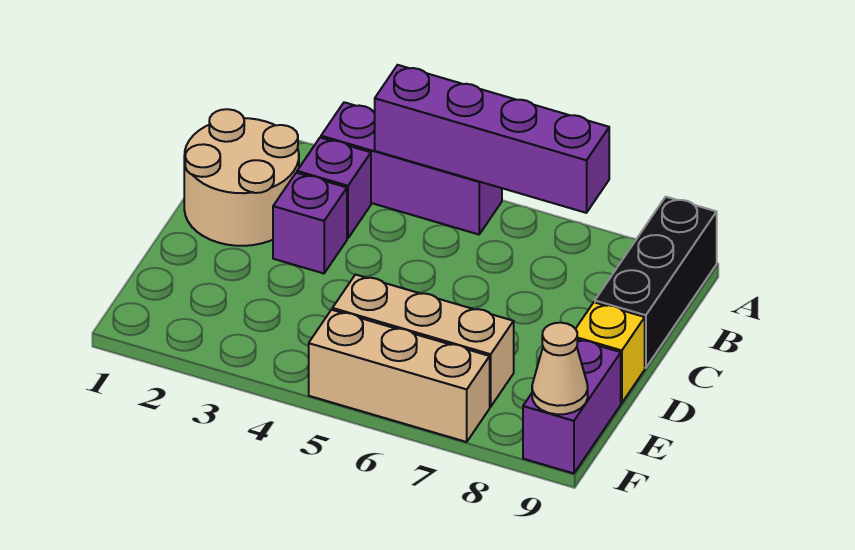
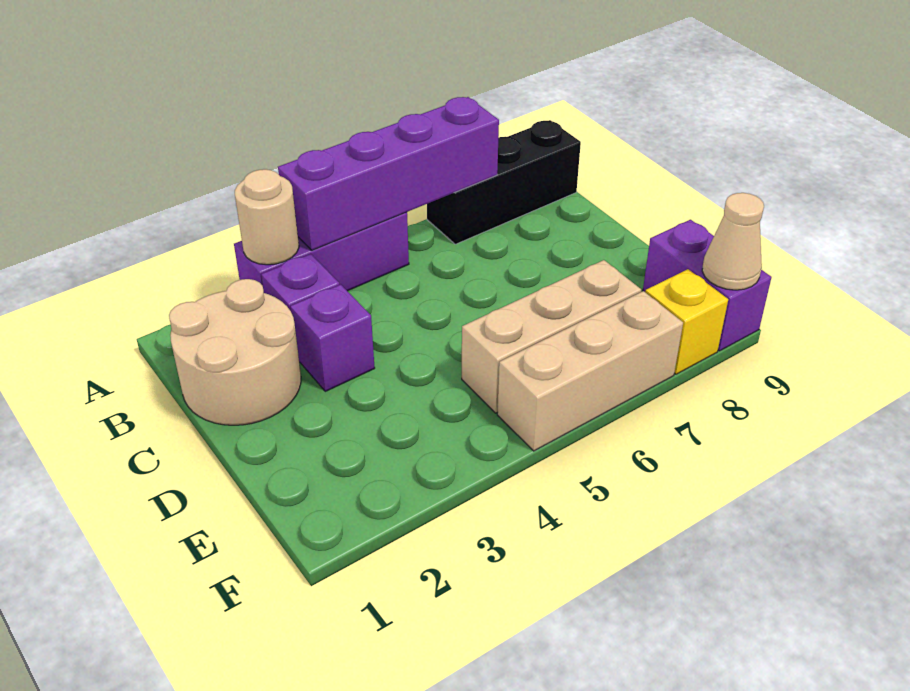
none -> tan round brick A3 level 2
black brick A9:C9 level 1 -> black brick A7:A9 level 1
yellow brick D9 level 1 -> yellow brick F8 level 1

